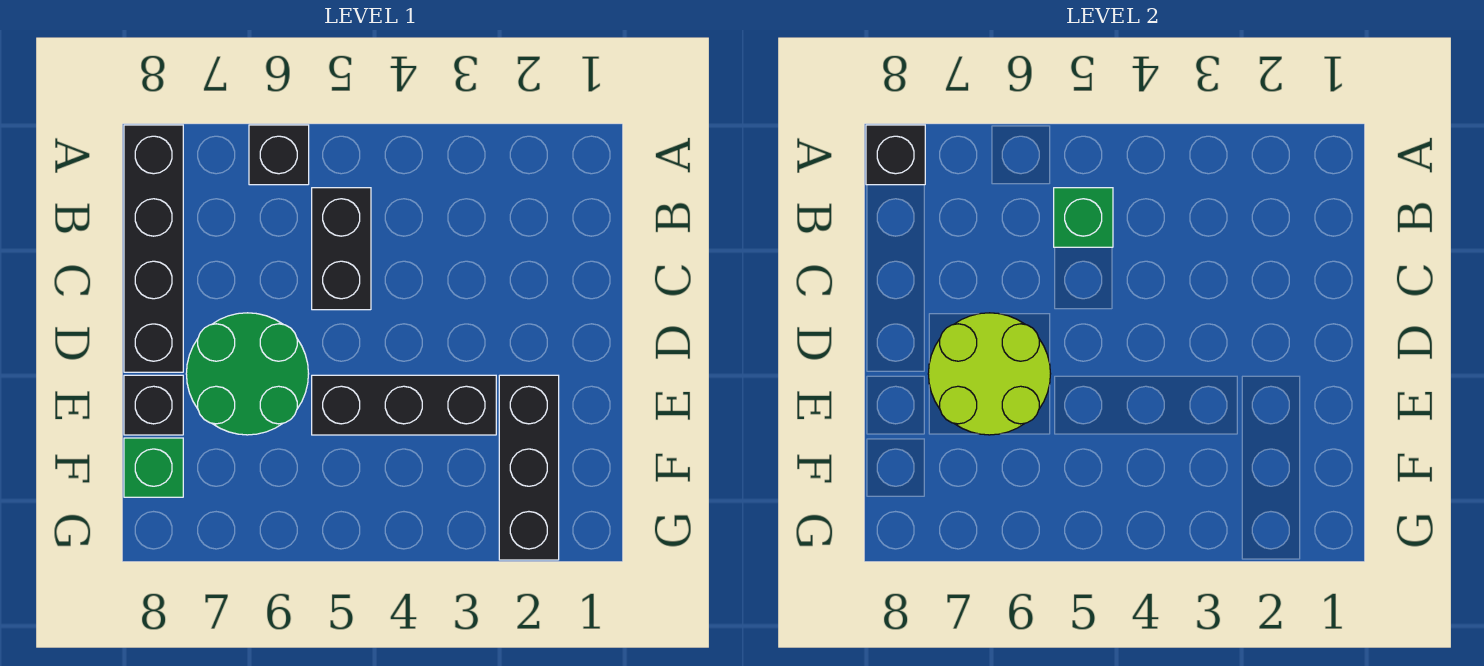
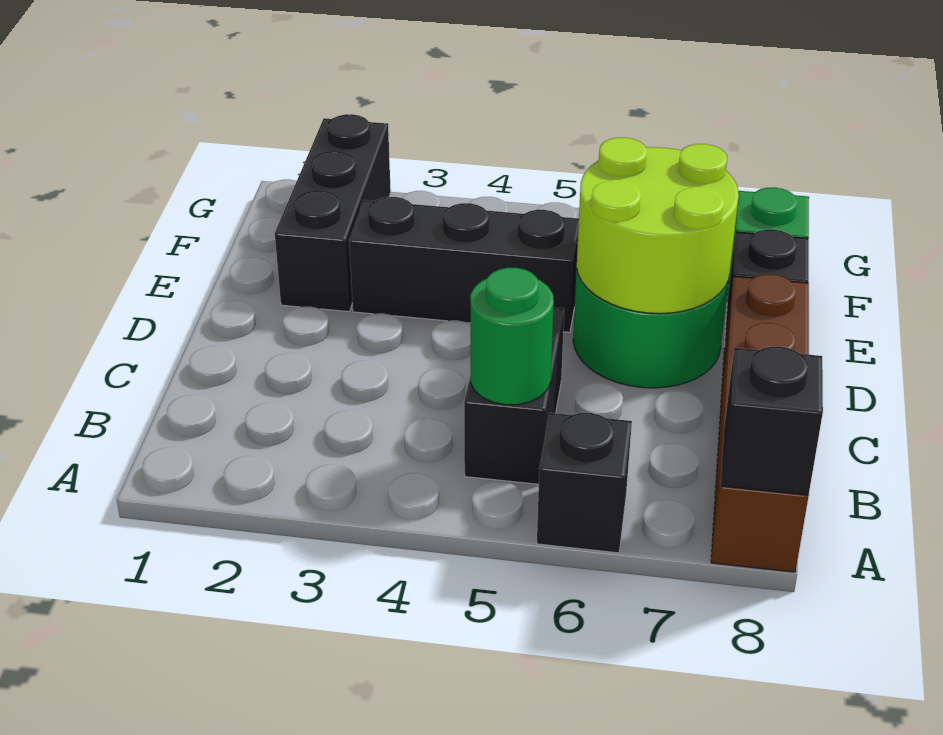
black brick A8:D8 level 1 -> brown brick A8:D8 level 1
green brick B5 level 2 -> green round brick B5 level 2

